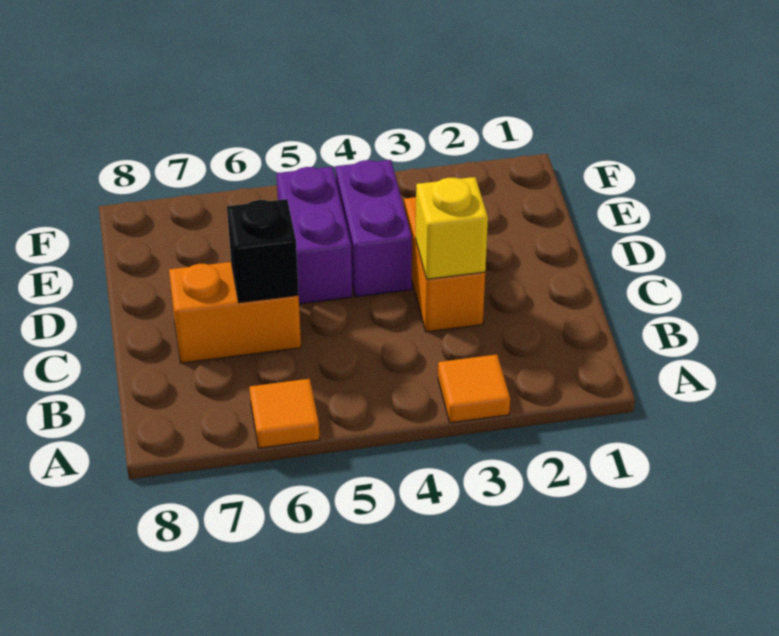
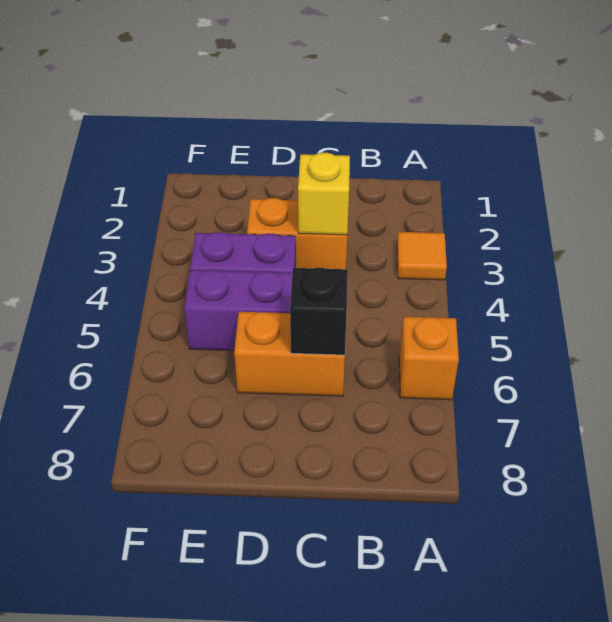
orange tile A6 level 1 -> orange brick A6 level 1
orange brick C6:C7 level 1 -> orange brick C6:D6 level 1

